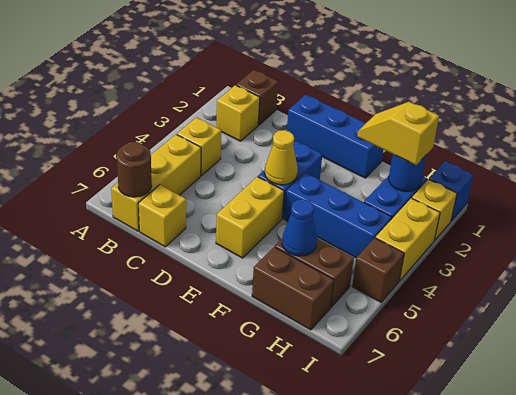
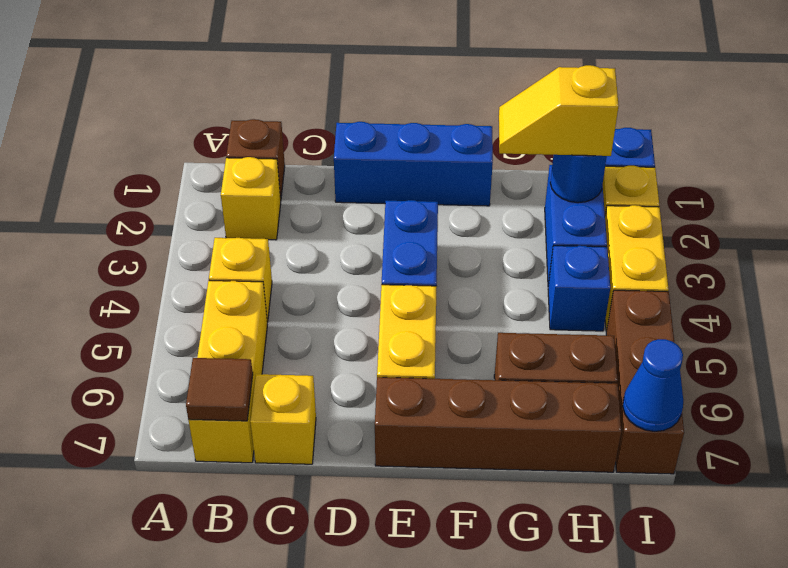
brown round brick B7 level 2 -> brown tile B7 level 2
yellow cone E4 level 2 -> none
blue brick F4:H4 level 1 -> blue brick H4 level 1
blue cone G6 level 2 -> blue cone I7 level 2
brown brick G7:H7 level 1 -> brown brick E7:H7 level 1
brown brick I5 level 1 -> brown brick I5:I7 level 1

